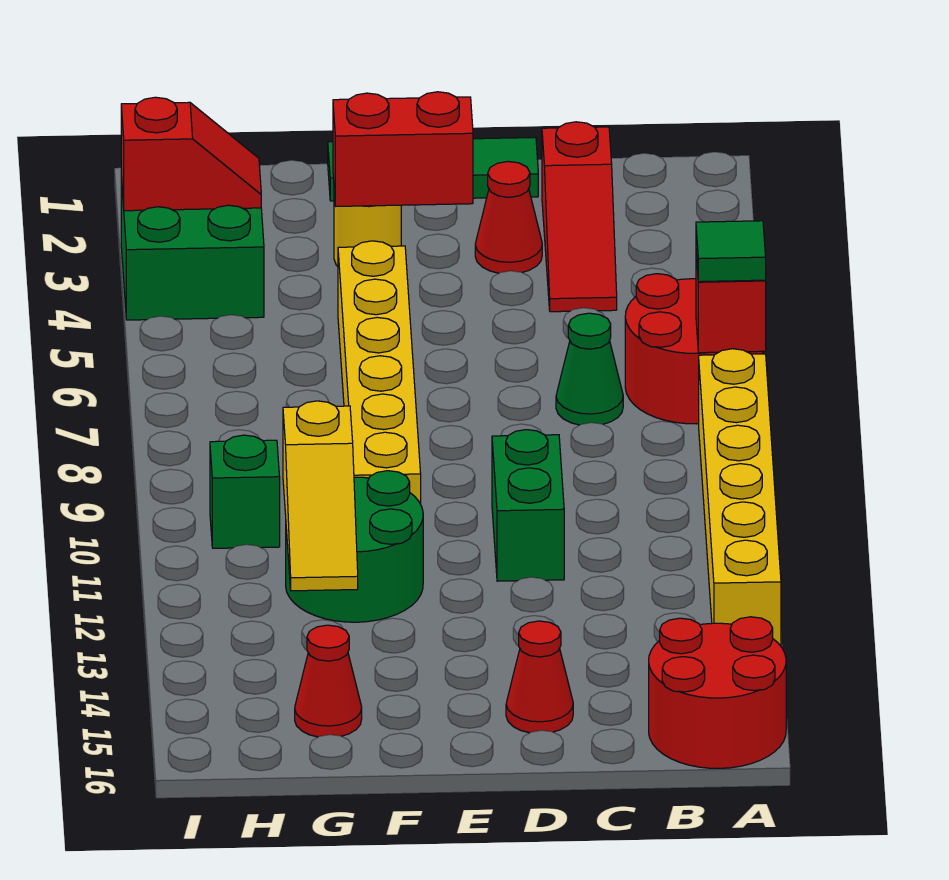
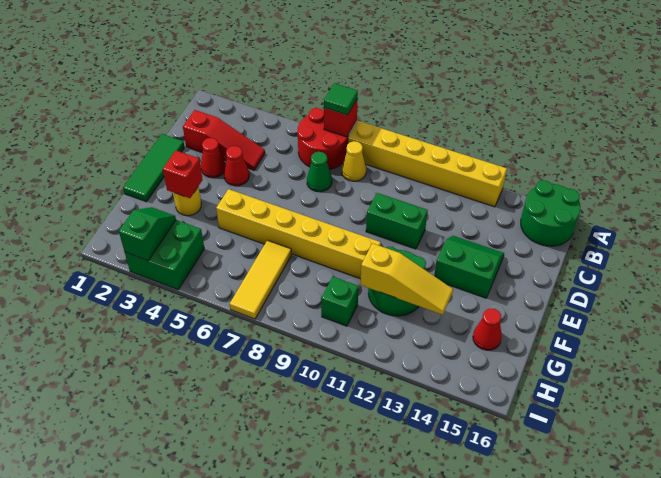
red round brick A15:B16 level 1 -> green round brick A15:B16 level 1
none -> yellow cone B8 level 1
none -> green slope D13:E14 level 1 top E
red cone D15 level 1 -> red cone D4 level 1
red brick E3:F3 level 2 -> red brick F3 level 2
none -> yellow tile G7:I7 level 1
red slope H3:I3 level 2 top I -> green slope H3:I3 level 2 top I

